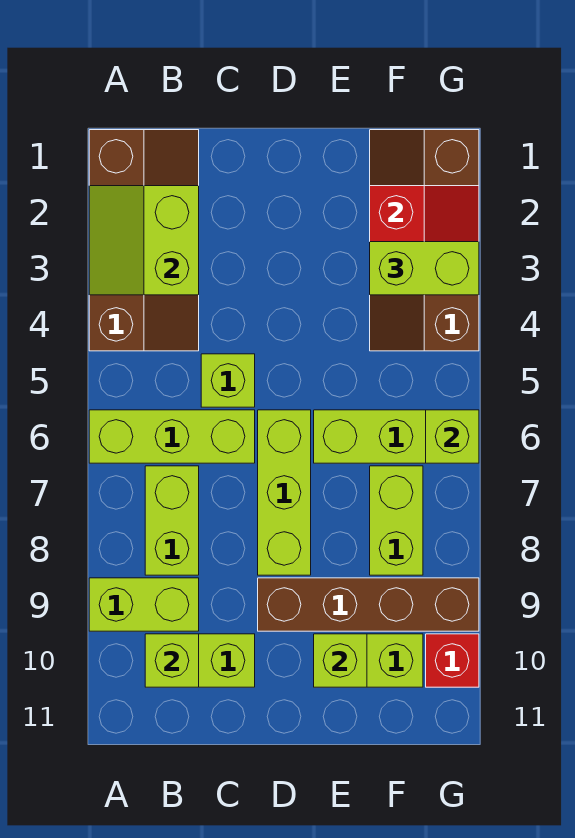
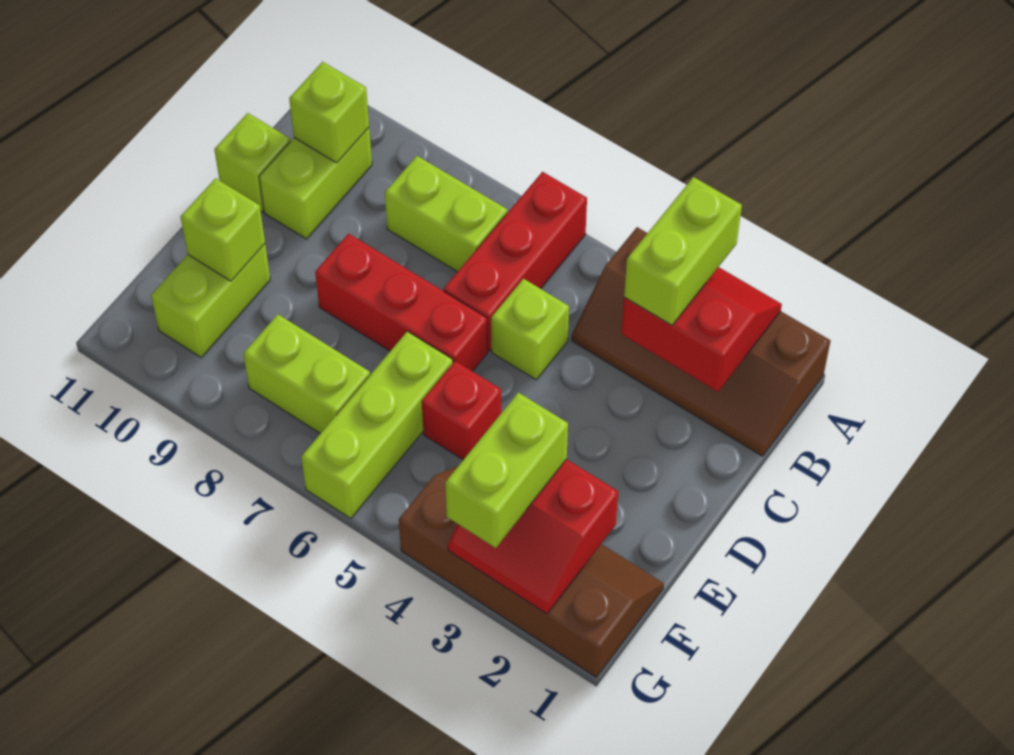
lime slope A2:B3 level 2 top B -> red slope A2:B3 level 2 top B
lime brick A6:C6 level 1 -> red brick A6:C6 level 1
lime brick A9:B9 level 1 -> lime brick A3:B3 level 3
lime brick D6:D8 level 1 -> red brick D6:D8 level 1
brown brick D9:G9 level 1 -> none
lime brick G6 level 2 -> lime brick C11 level 1
red brick G10 level 1 -> red brick E5 level 1

